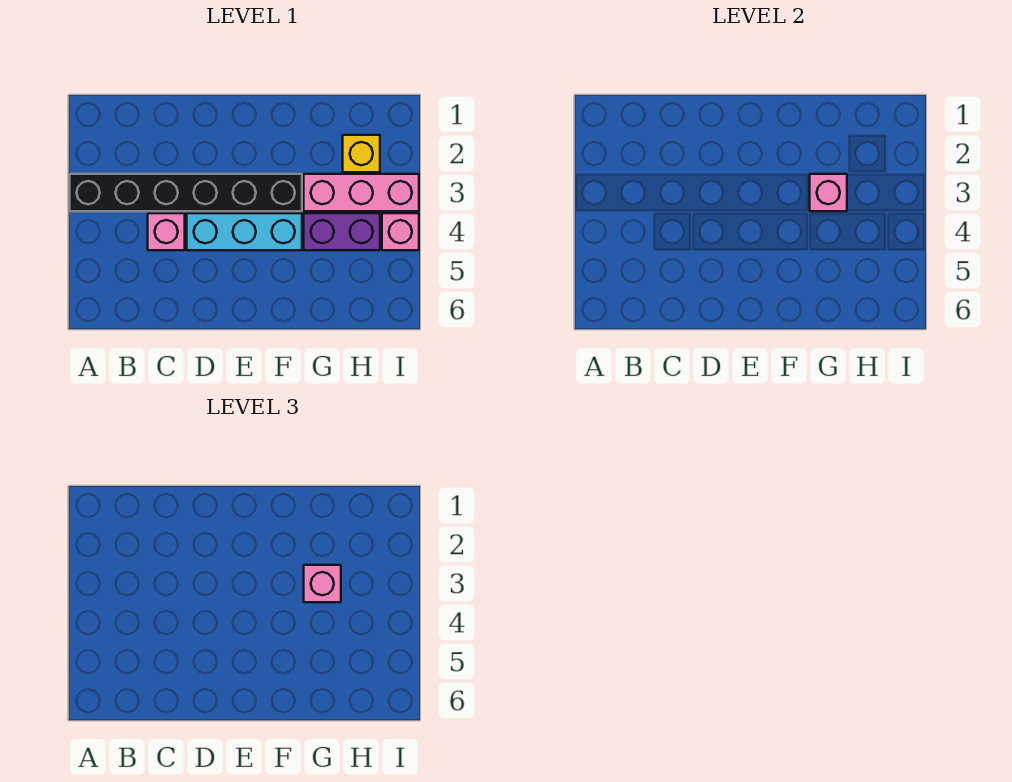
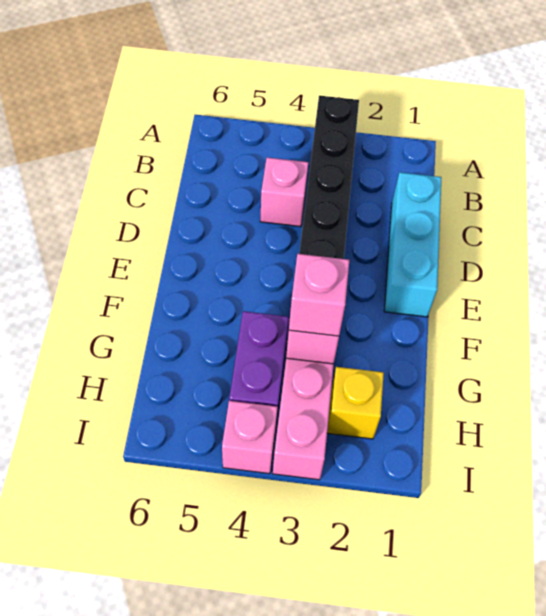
cyan brick D4:F4 level 1 -> cyan brick C1:E1 level 1

